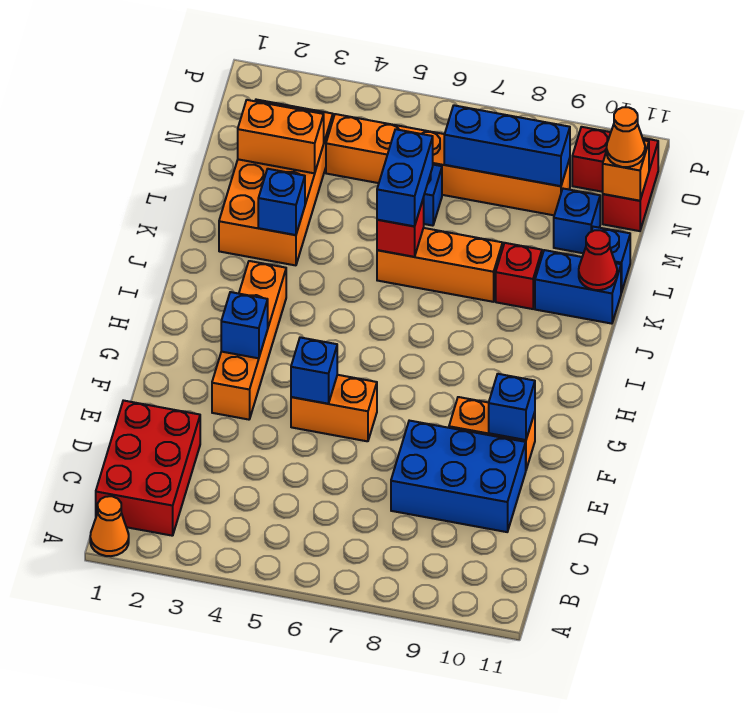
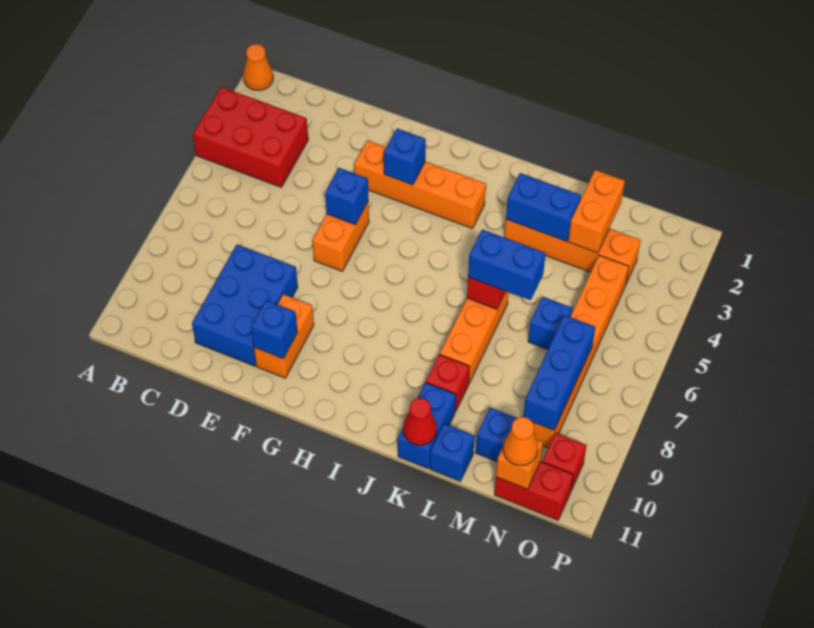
red brick B1:D2 level 1 -> red brick A3:C4 level 1
orange brick K2:N3 level 1 -> orange brick K3:N3 level 1
blue brick K3 level 2 -> blue brick K3:L3 level 2

